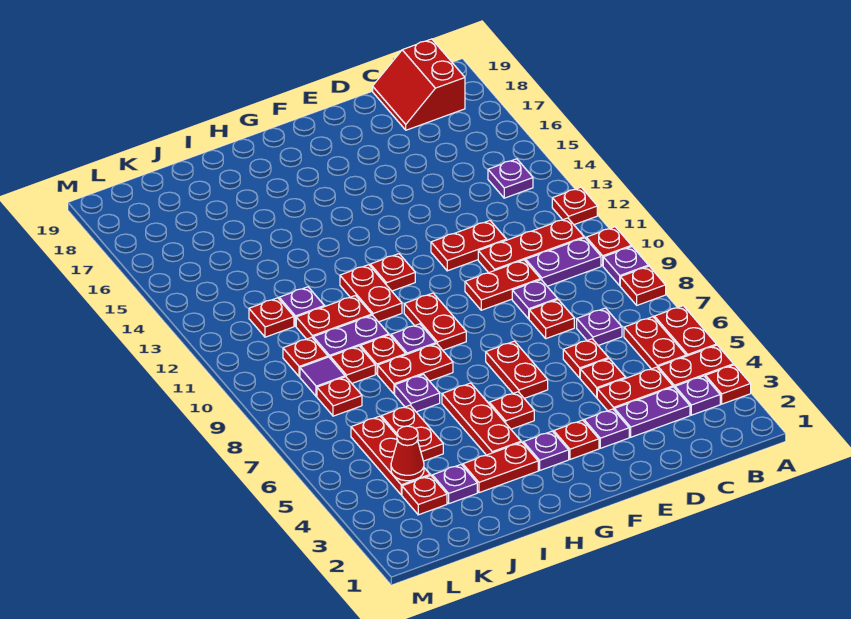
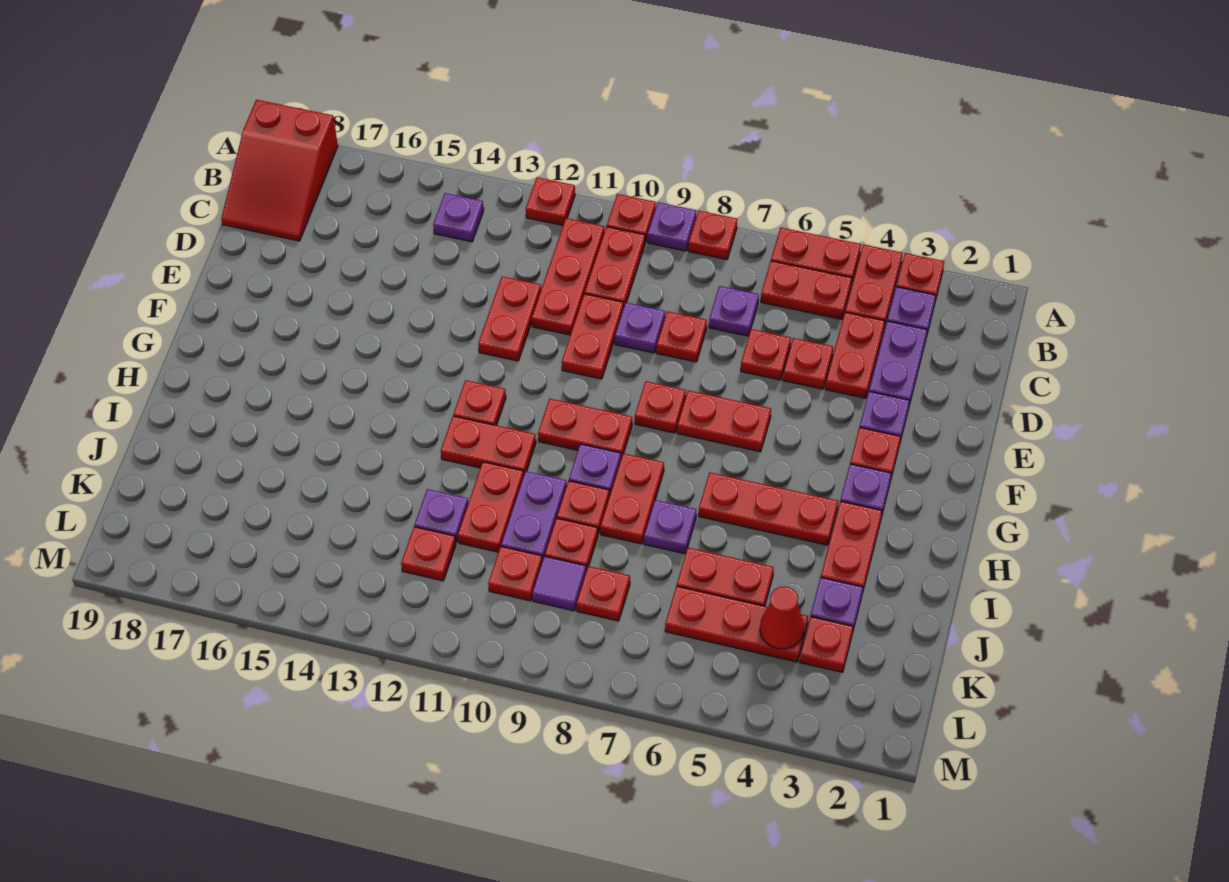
purple plate B10:C10 level 1 -> red plate B10:C10 level 1
red slope B18:C19 level 1 top B -> red slope A18:C19 level 1 top A
red plate G5 level 1 -> red plate F8 level 1

